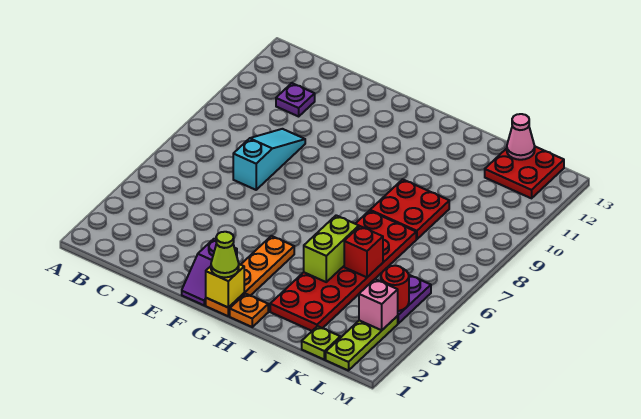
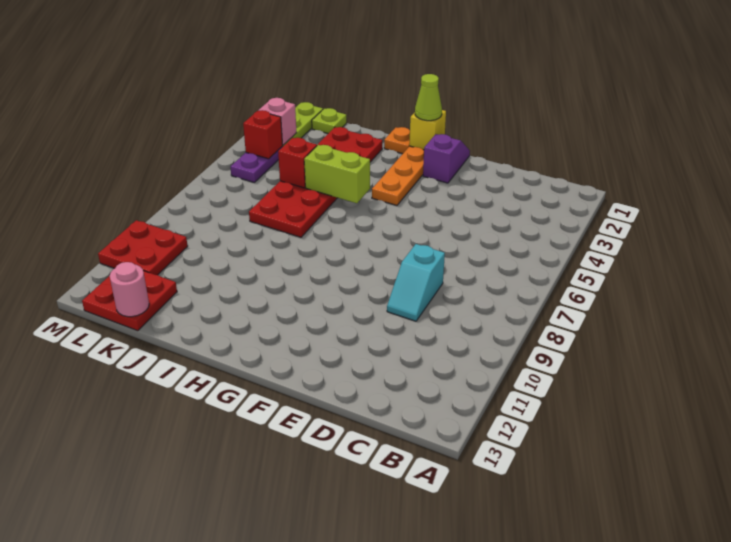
purple plate C11 level 1 -> none
cyan slope D7:D9 level 1 top 7 -> cyan slope D8:D9 level 1 top 8
lime brick I4:I5 level 2 -> lime brick H5:I5 level 2
red plate I8:J9 level 1 -> red plate L10:M11 level 1
pink cone K13 level 2 -> pink round brick K13 level 2
red round brick L4 level 2 -> red brick L4 level 2

